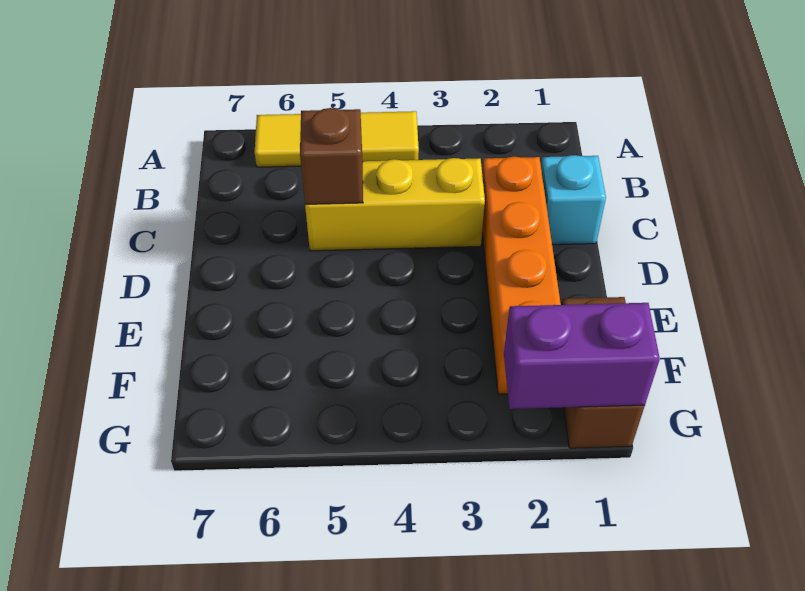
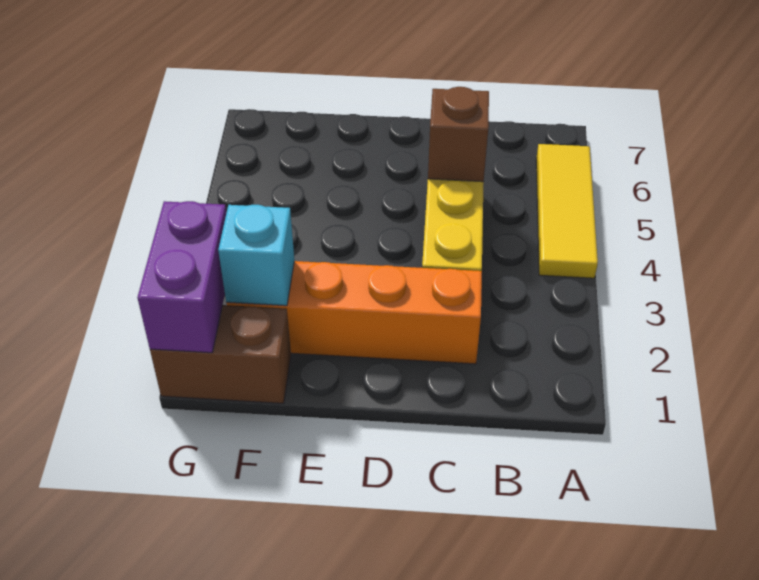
cyan brick C1 level 1 -> cyan brick F2 level 2

